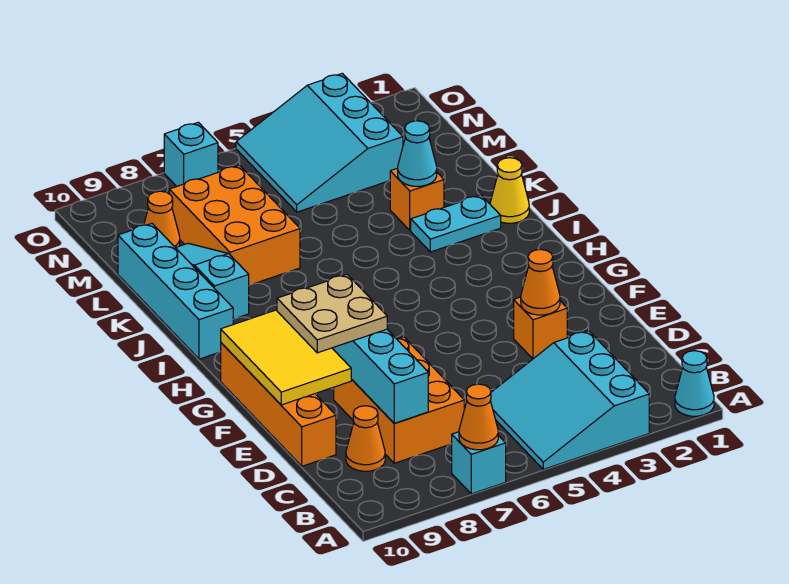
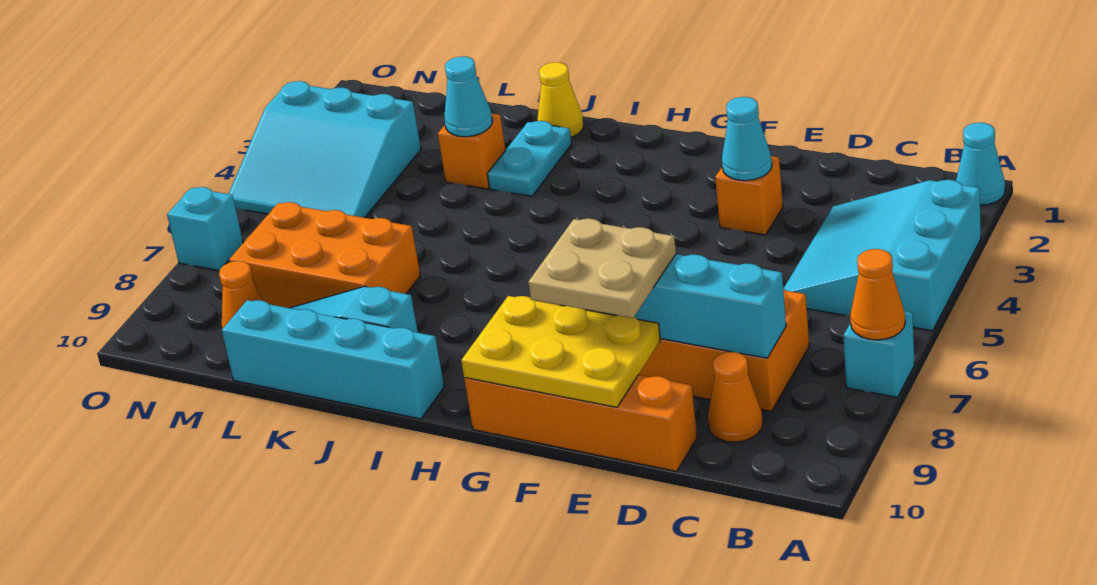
cyan slope A3:C5 level 1 top 3 -> cyan slope A3:C5 level 1 top A
orange cone E3 level 2 -> cyan cone E3 level 2
yellow tile E9:G10 level 2 -> yellow plate E9:G10 level 2

